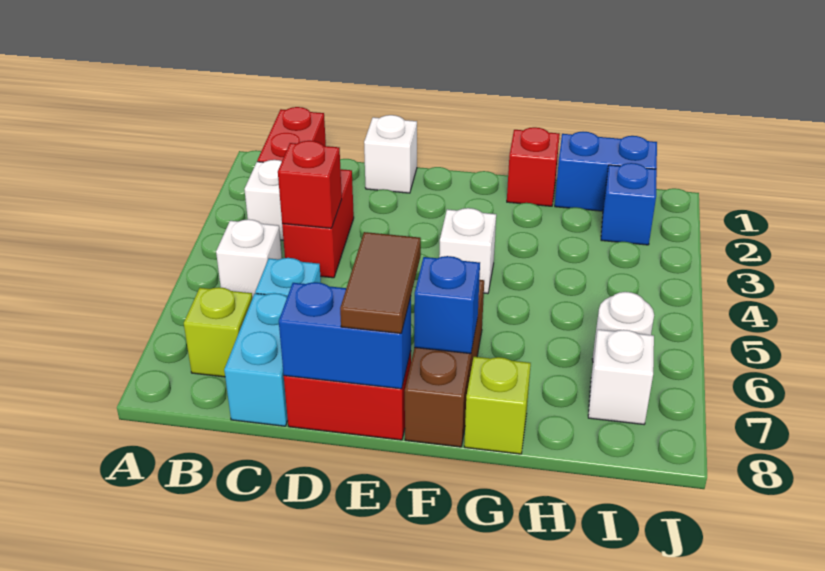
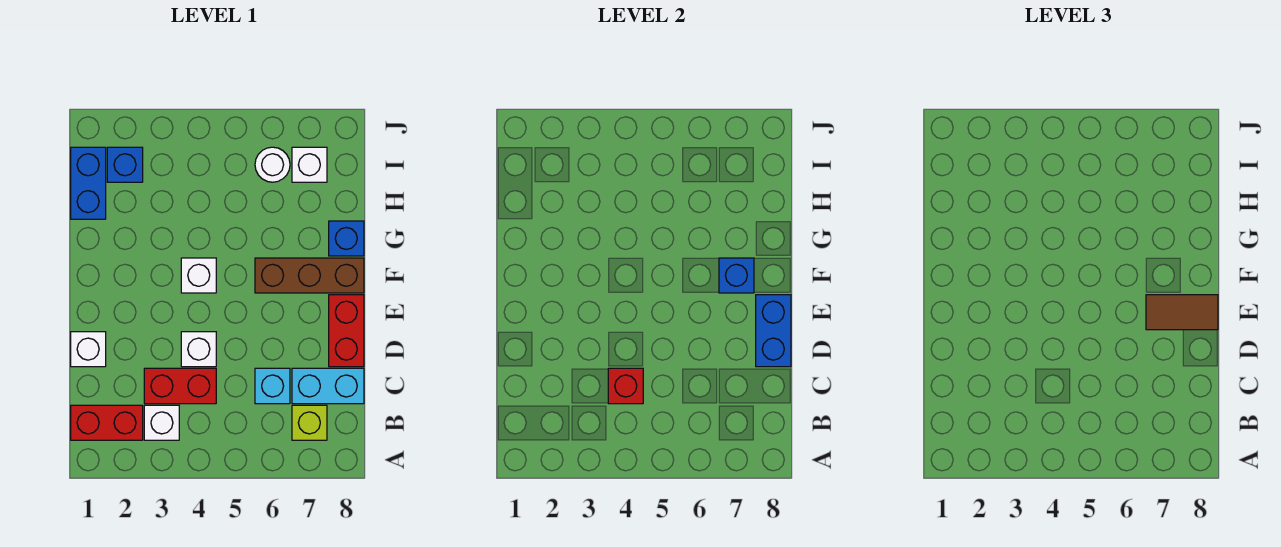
white brick B5 level 1 -> white brick D4 level 1
red brick G1 level 1 -> none
lime brick G8 level 1 -> blue brick G8 level 1

